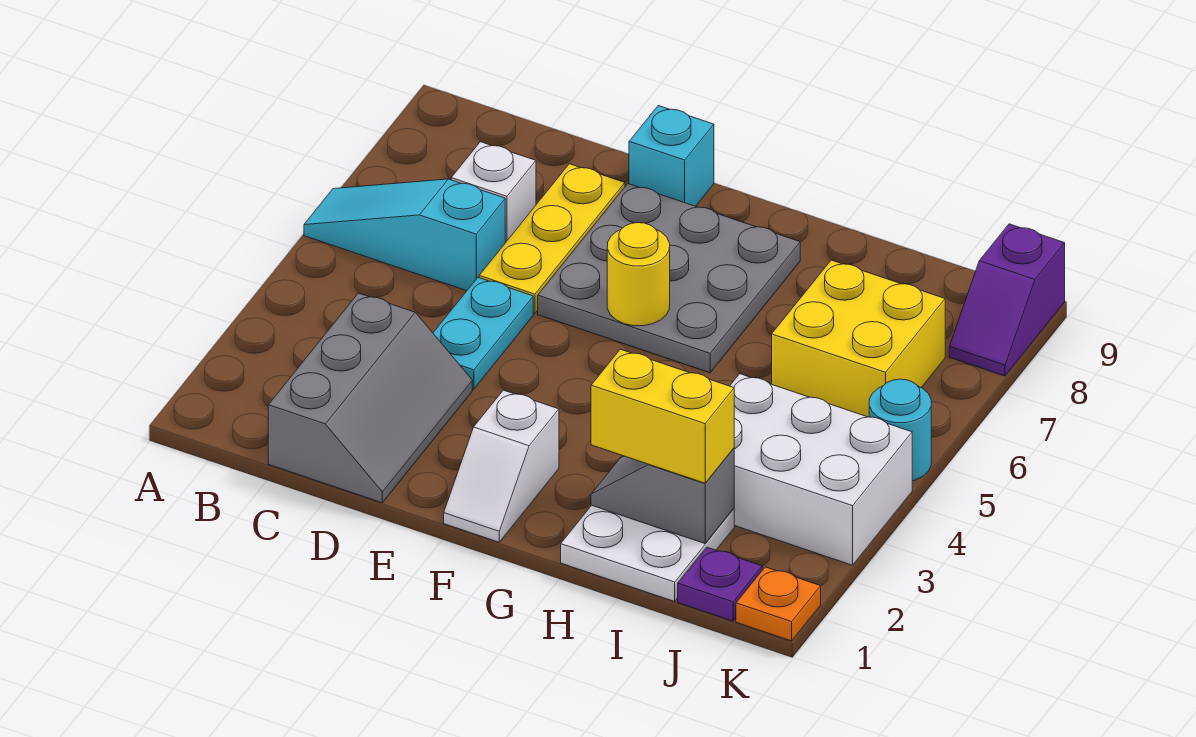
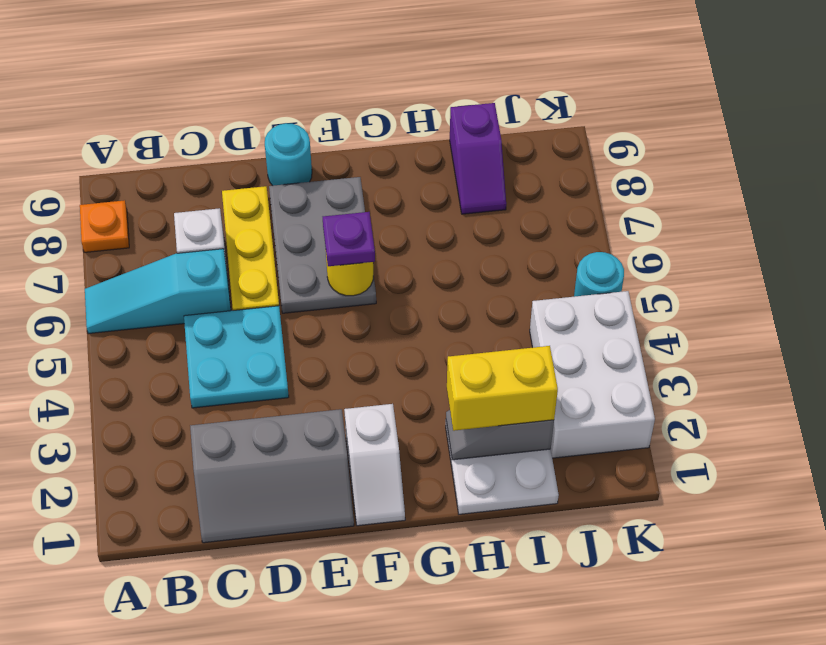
grey slope C1:D3 level 1 top C -> grey slope C1:E2 level 1 top 2
cyan plate D4:D5 level 1 -> cyan plate C4:D5 level 1
grey plate E6:G8 level 1 -> grey plate E6:F8 level 1
cyan brick E9 level 1 -> cyan round brick E9 level 1
white brick I3:K4 level 1 -> white brick J2:K4 level 1
yellow brick I6:J7 level 1 -> none
purple plate J1 level 1 -> purple plate F6 level 3
orange plate K1 level 1 -> orange plate A8 level 1
purple slope K8:K9 level 1 top 9 -> purple slope I8:I9 level 1 top 9

